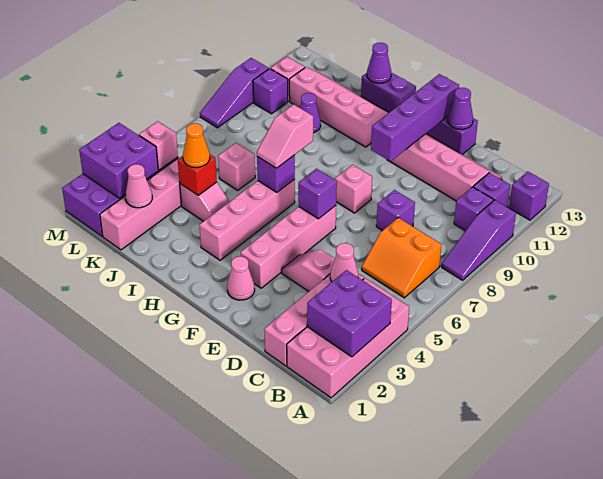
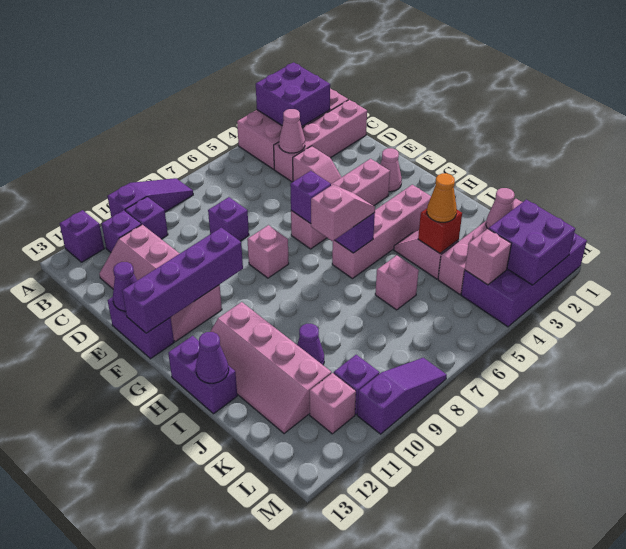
orange slope B6:C7 level 1 top 7 -> none

